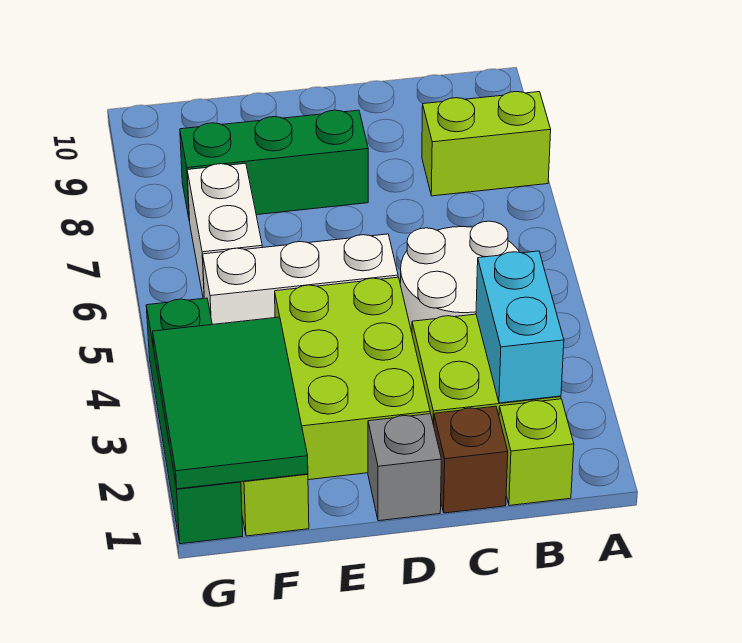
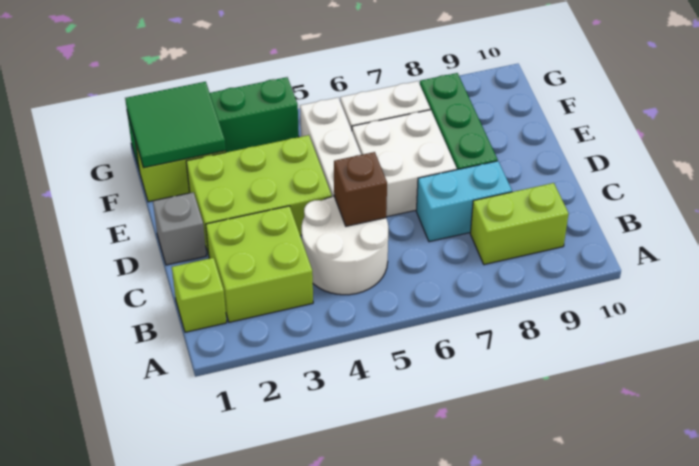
lime brick A8:B8 level 1 -> lime brick B8:B9 level 1
cyan brick B2:B3 level 2 -> cyan brick C7:C8 level 1
brown brick C1 level 1 -> brown brick C5 level 2
none -> white brick D6:E7 level 1
green tile F1:G3 level 2 -> green tile F1:G2 level 2

